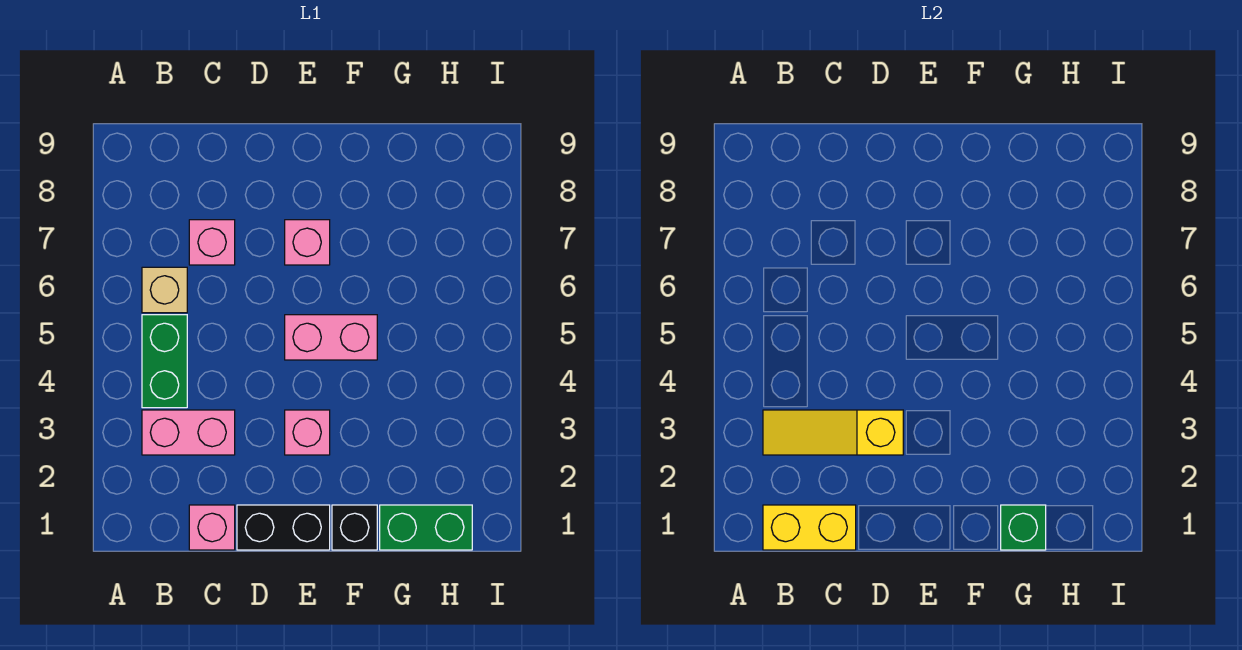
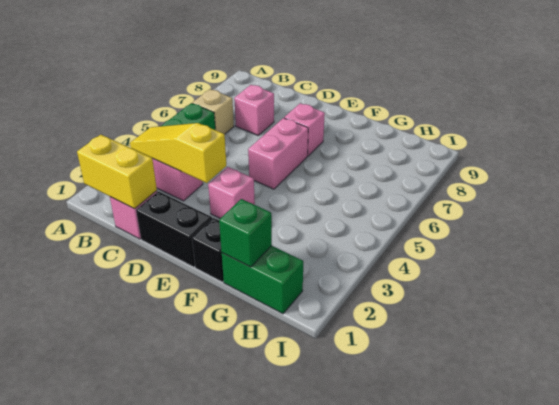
pink brick E5:F5 level 1 -> pink brick E5:E6 level 1

